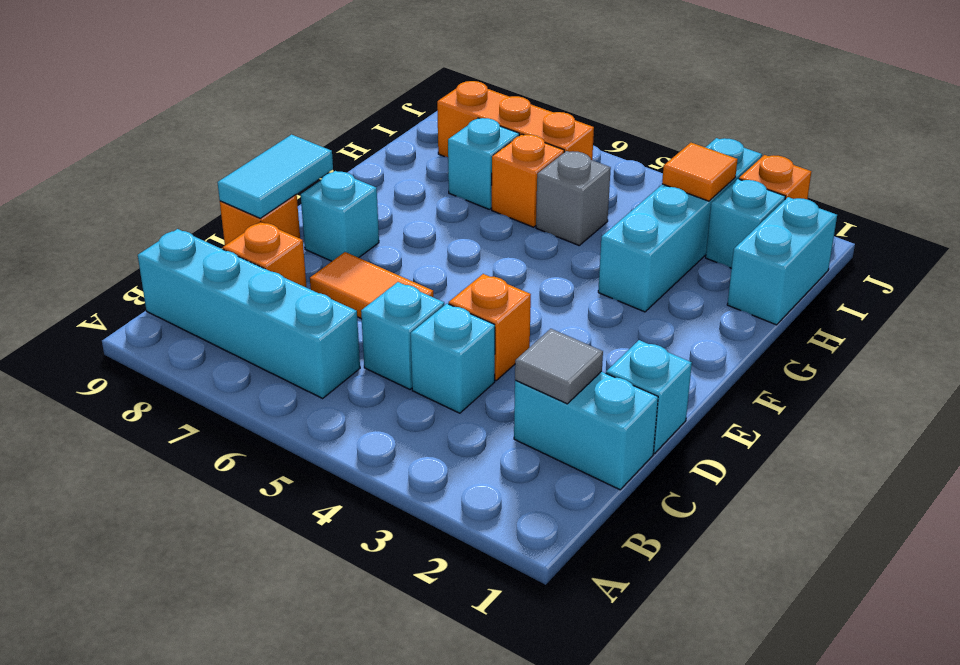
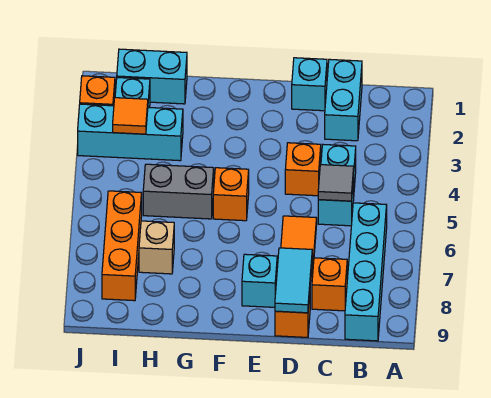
grey tile C2 level 2 -> grey tile C5 level 2
cyan tile D9:E9 level 2 -> cyan tile D8:D9 level 2
cyan brick G3:J3 level 1 -> cyan brick H3:J3 level 1
grey brick H5 level 1 -> grey brick G5:H5 level 1
orange brick H6 level 1 -> orange brick F5 level 1
cyan brick H7 level 1 -> tan brick H7 level 1

